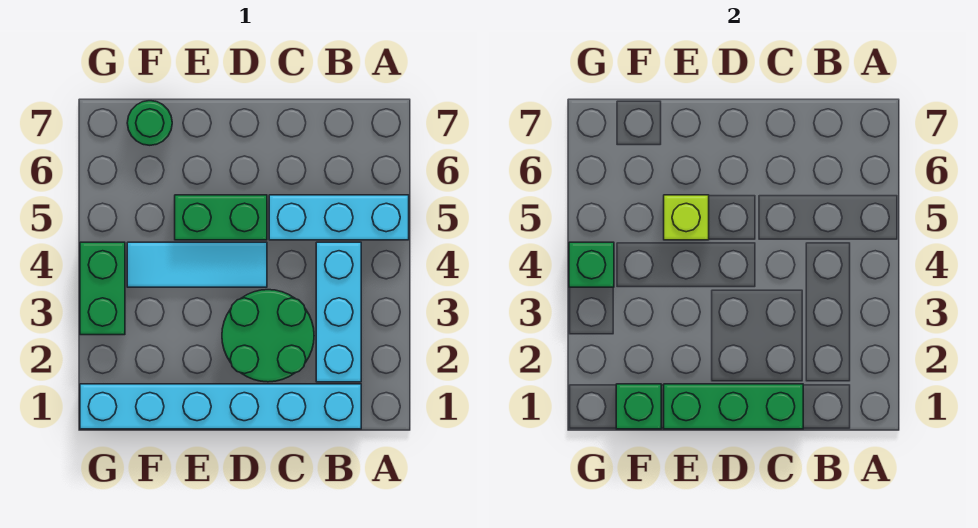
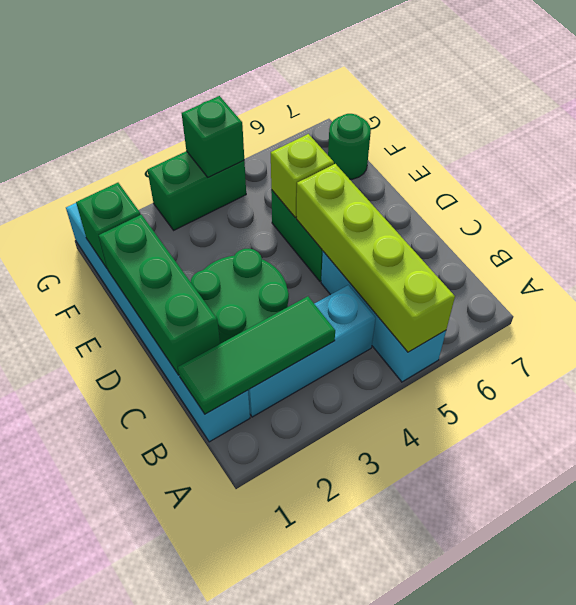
none -> lime brick A5:D5 level 2
none -> green tile B1:B3 level 2
cyan tile D4:F4 level 1 -> none

